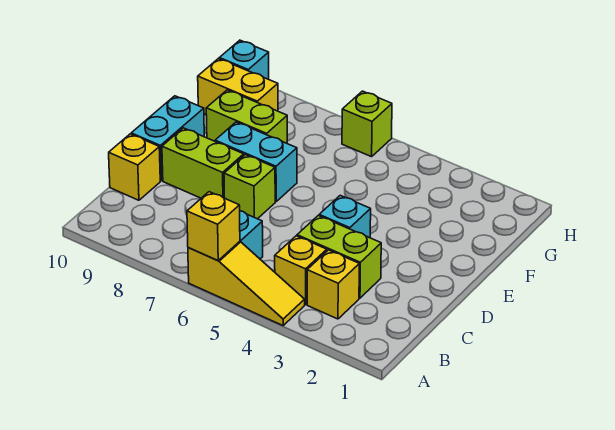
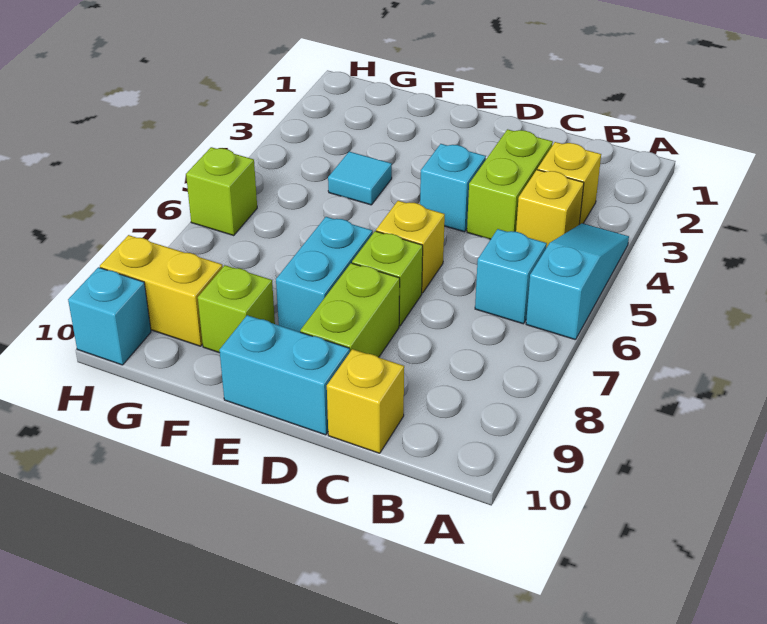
yellow slope A4:A6 level 1 top 6 -> cyan slope A4:A6 level 1 top 6
yellow brick A6 level 2 -> yellow brick D6 level 1
none -> cyan tile F4 level 1
lime brick F8:F9 level 1 -> lime brick F9 level 1
yellow brick G9:G10 level 1 -> yellow brick G9:H9 level 1

